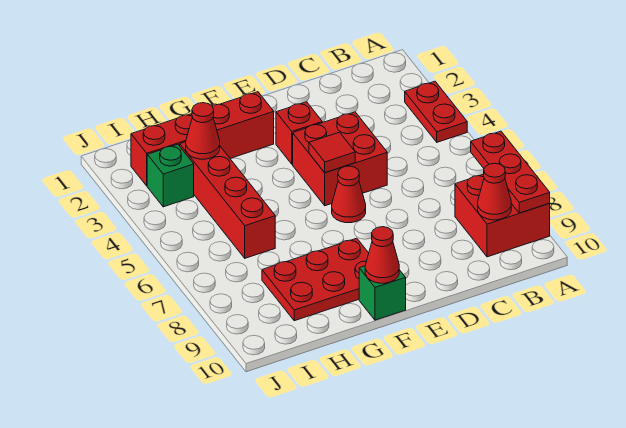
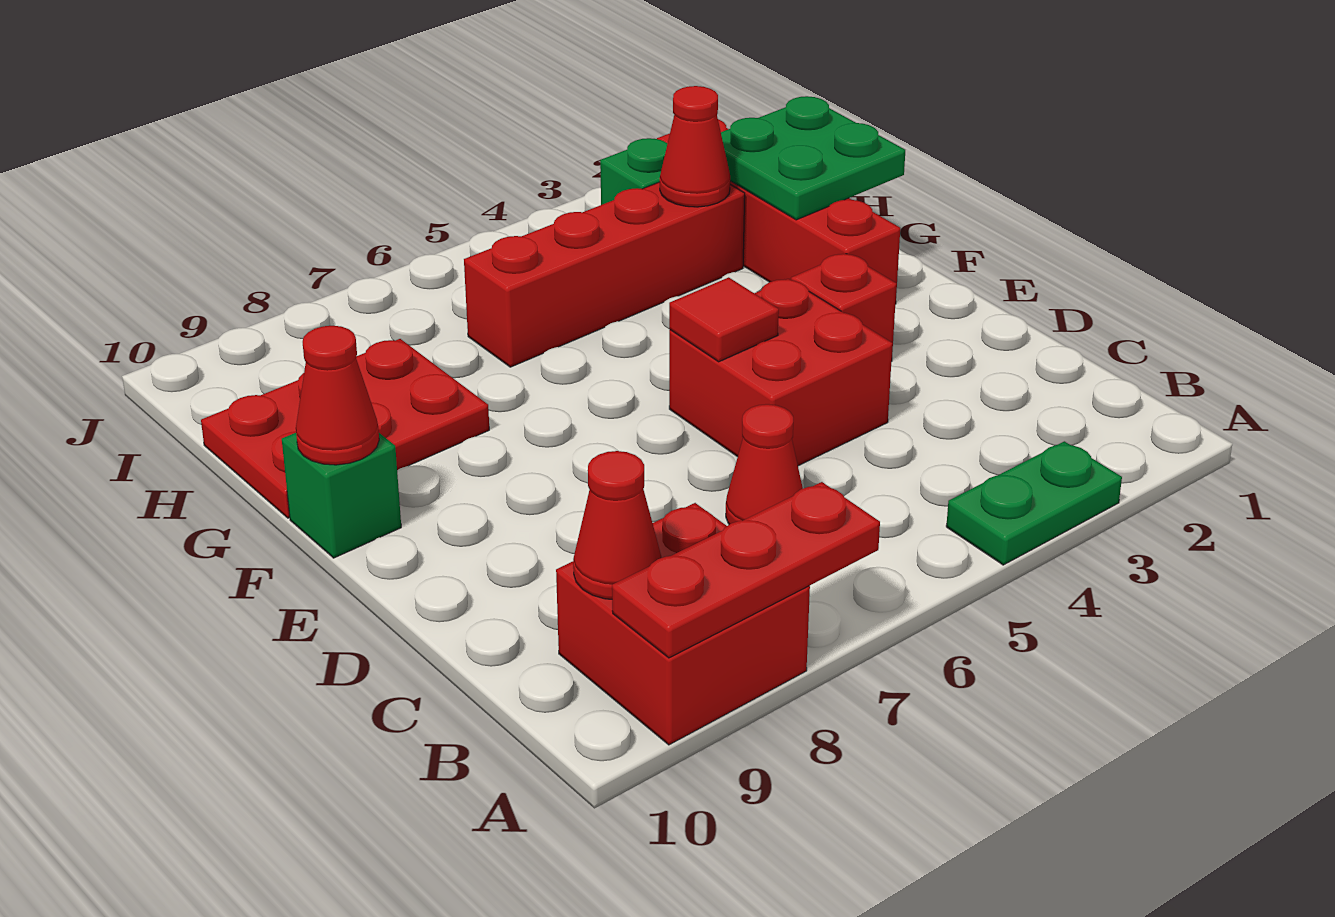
red plate A3:A4 level 1 -> green plate A3:A4 level 1
red cone E6 level 1 -> red cone C6 level 1
red plate F8:H9 level 1 -> red plate G8:H10 level 1
none -> green plate G1:H2 level 2

